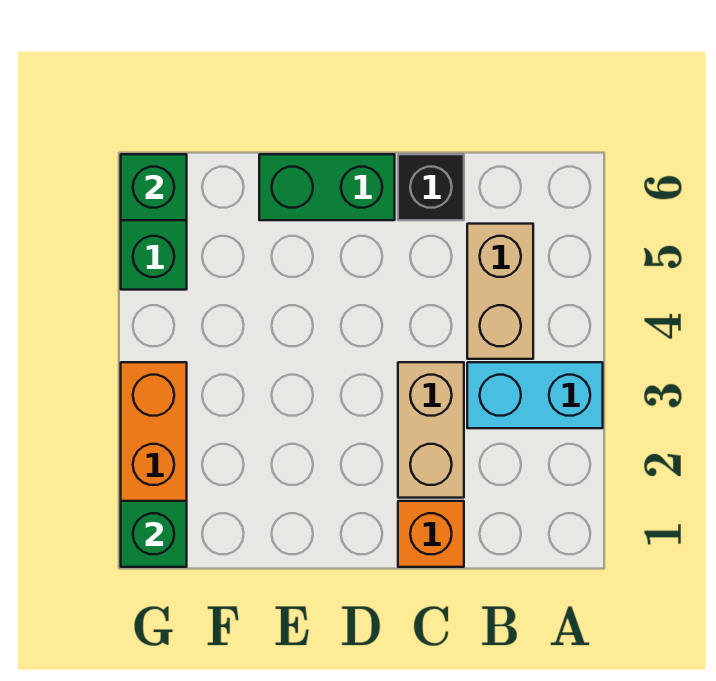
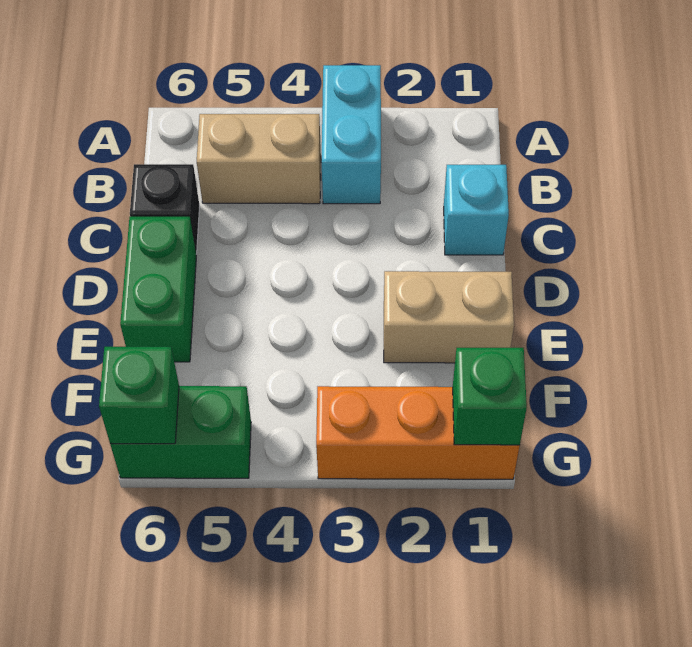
orange brick C1 level 1 -> cyan brick C1 level 1
tan brick C2:C3 level 1 -> tan brick E1:E2 level 1

